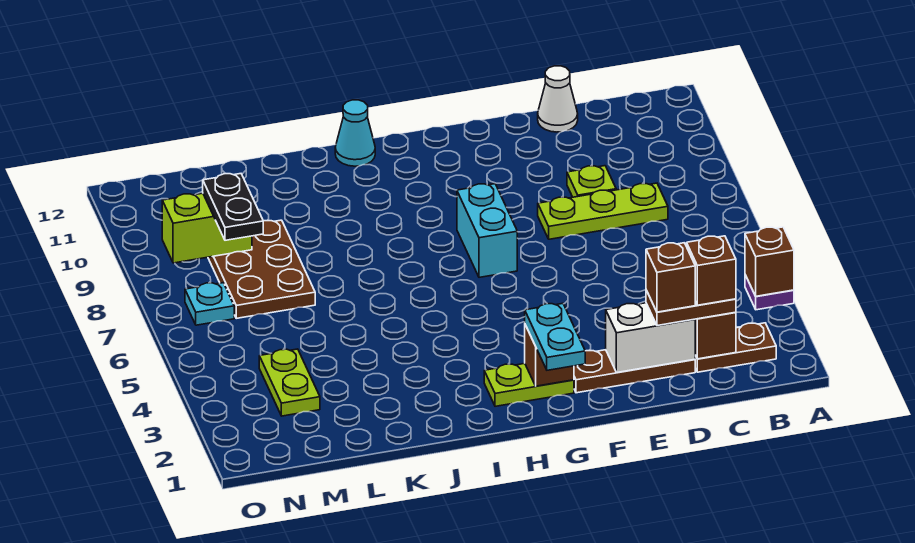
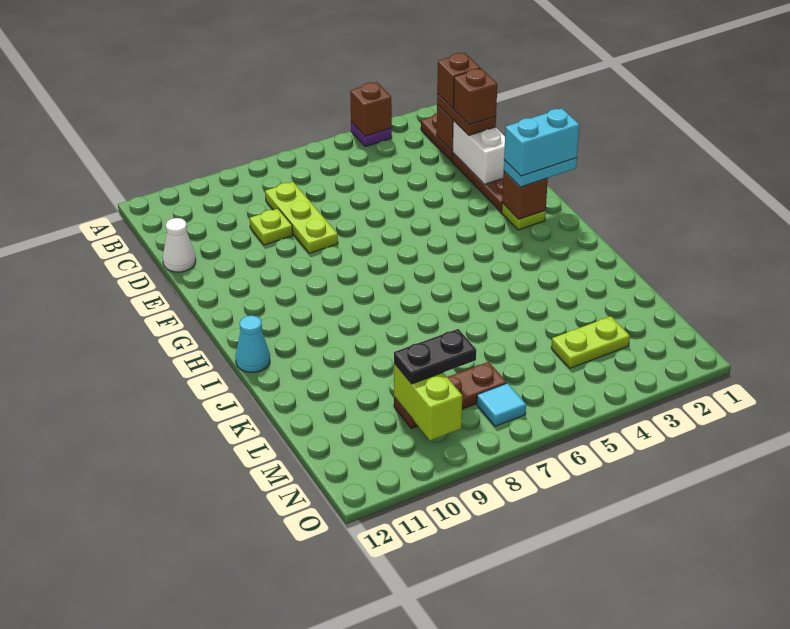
lime plate G2:H2 level 1 -> lime plate G2 level 1
cyan brick G7:G8 level 1 -> cyan brick G1:G2 level 4
brown plate L7:M9 level 1 -> brown plate M7:M9 level 1
cyan plate N7 level 1 -> cyan tile N7 level 1

